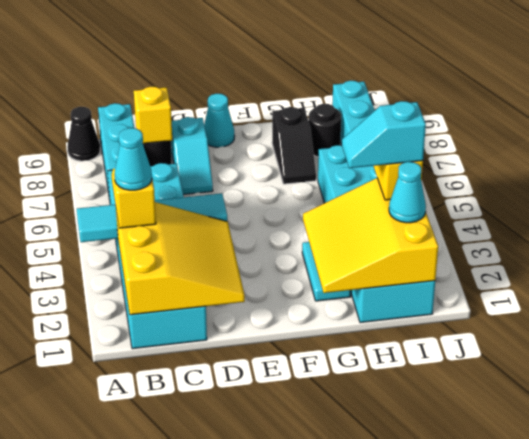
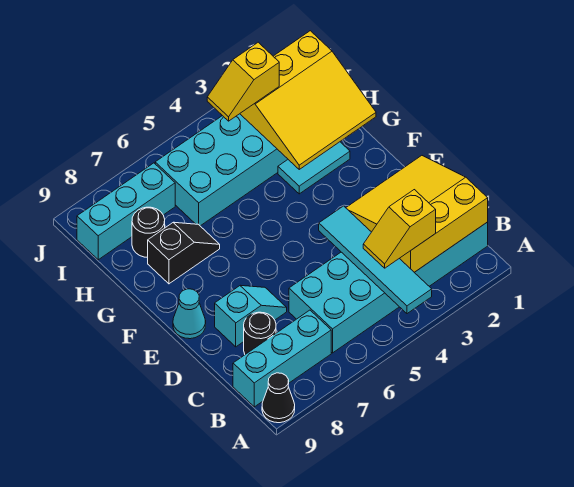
cyan cone B3 level 4 -> none
yellow brick C8 level 2 -> none
cyan slope H3:I3 level 4 top I -> none
cyan cone I2 level 3 -> none

